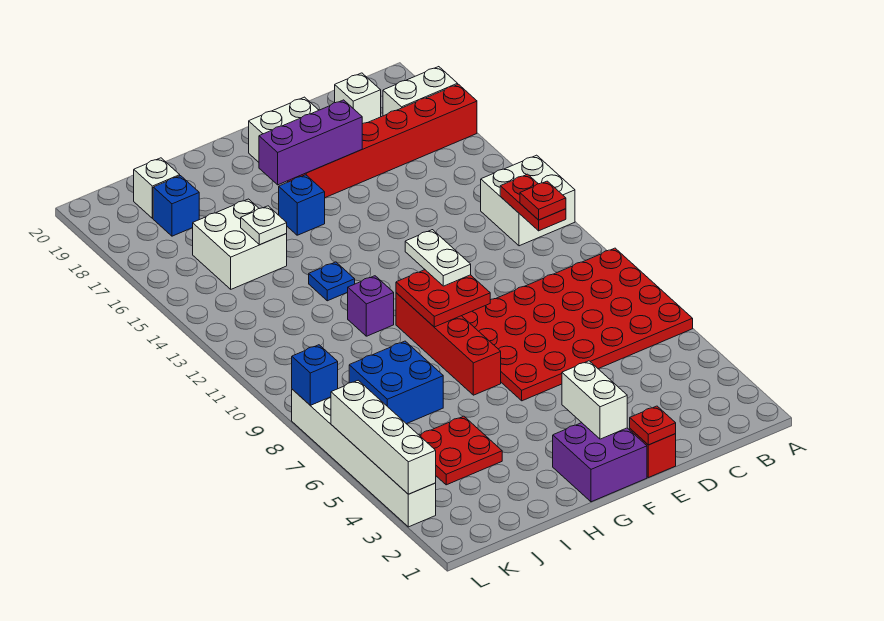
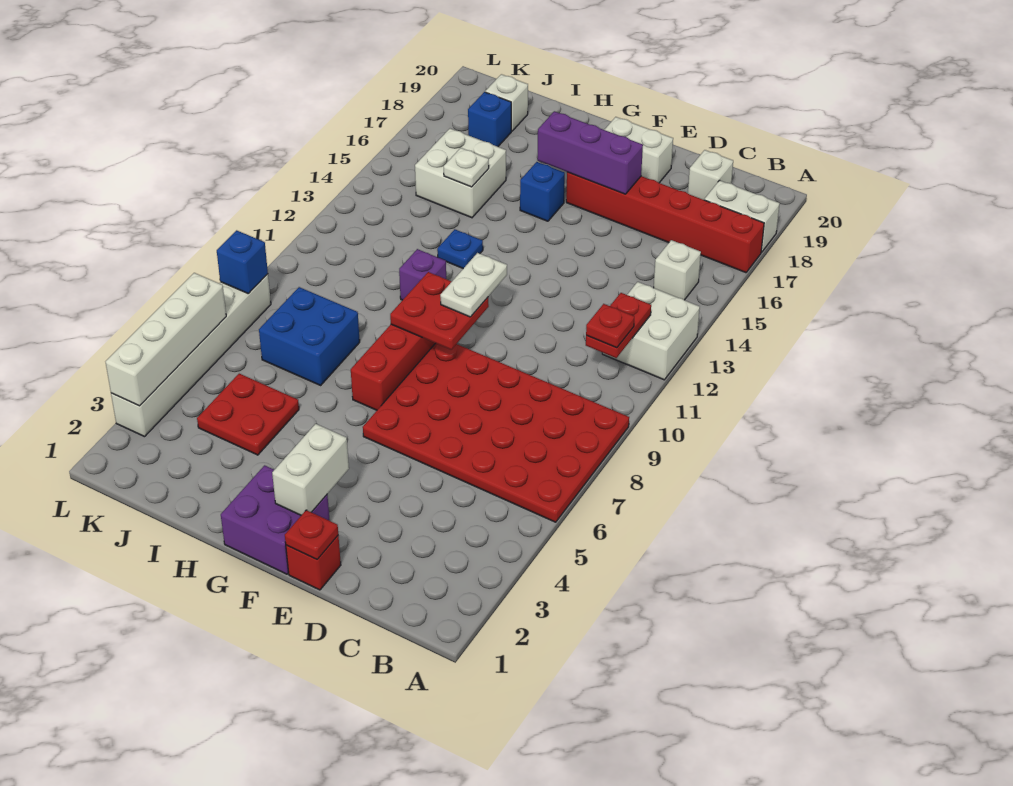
none -> white brick B15 level 1

